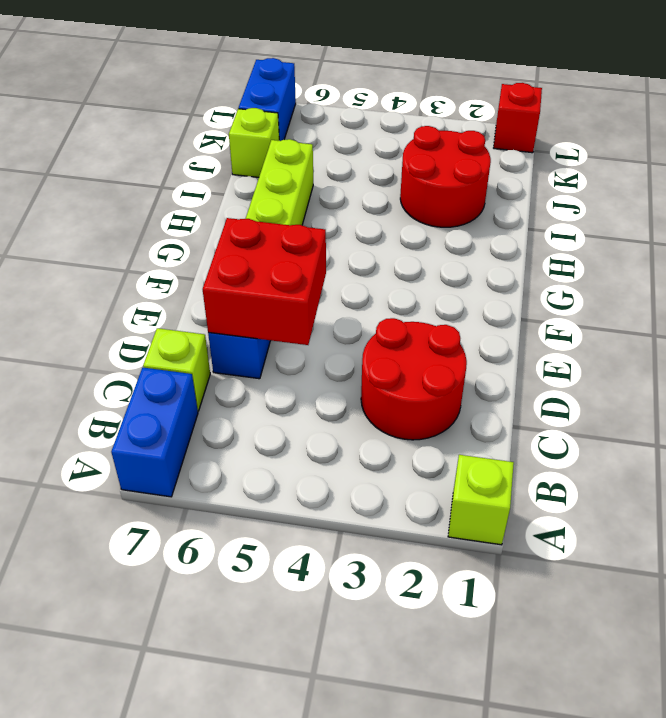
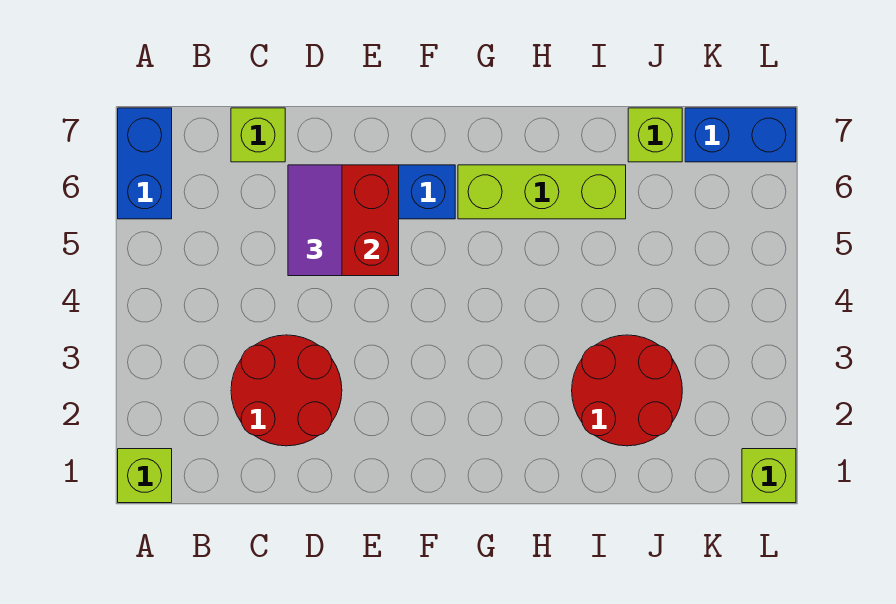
blue brick A7:B7 level 1 -> blue brick A6:A7 level 1
none -> purple tile D5:D6 level 3
red brick L1 level 1 -> lime brick L1 level 1

